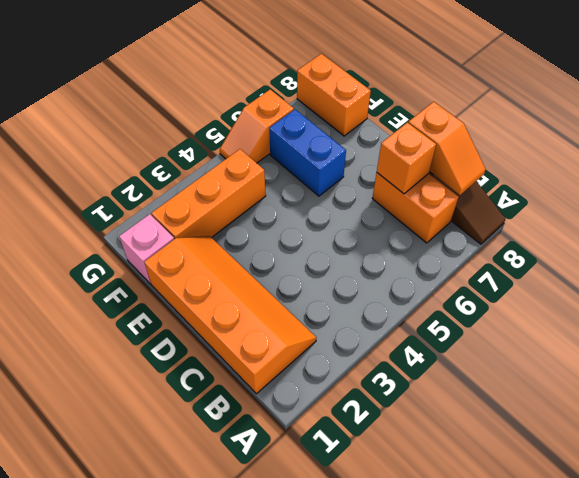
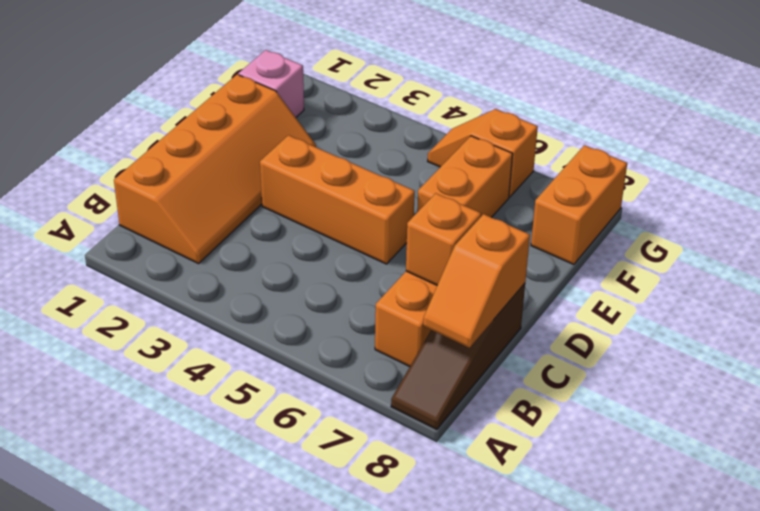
blue brick E6:F6 level 1 -> orange brick E6:F6 level 1
orange brick F2:F4 level 1 -> orange brick D3:D5 level 1

